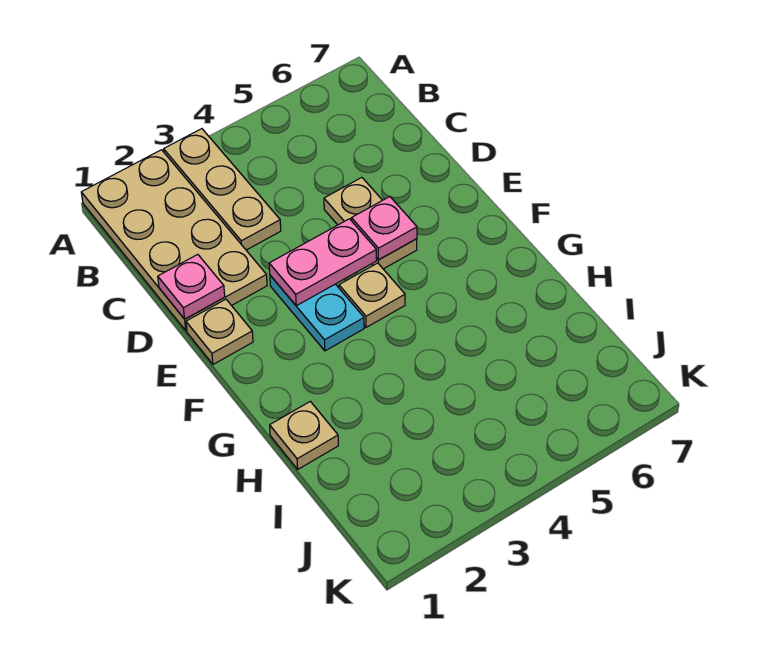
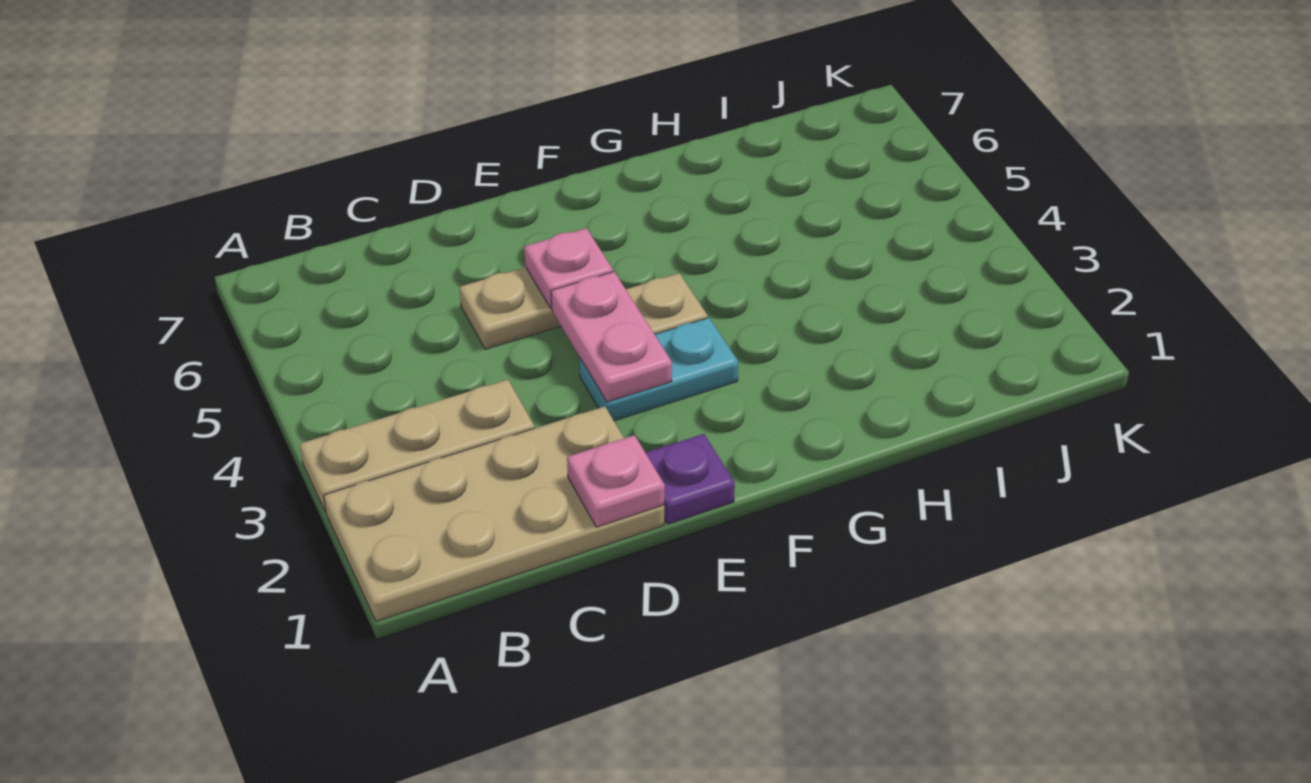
tan plate E1 level 1 -> purple plate E1 level 1
tan plate H1 level 1 -> none

